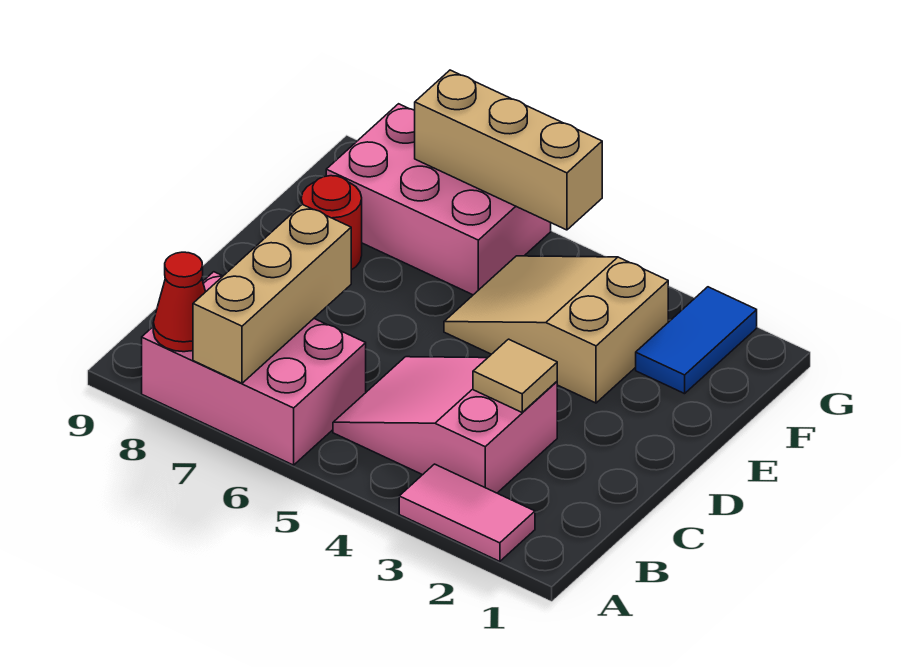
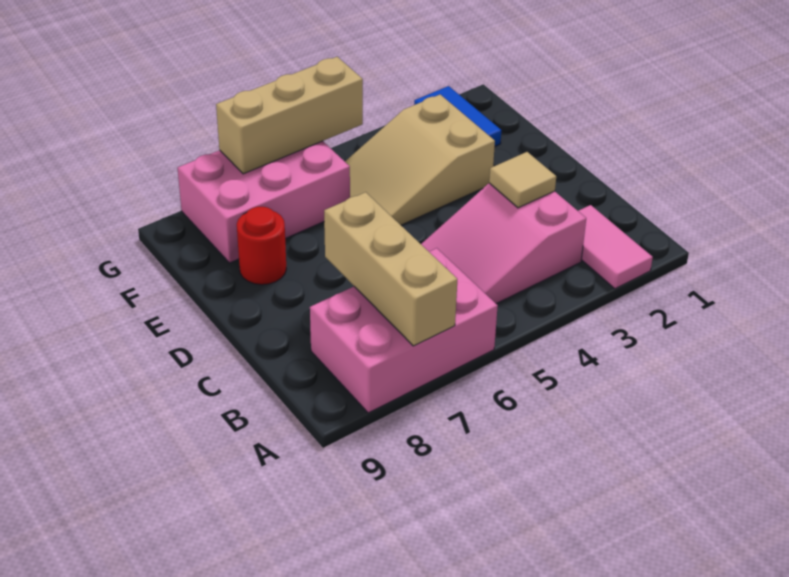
pink tile A2:A3 level 1 -> pink tile A2:B2 level 1
red cone A8 level 2 -> none

